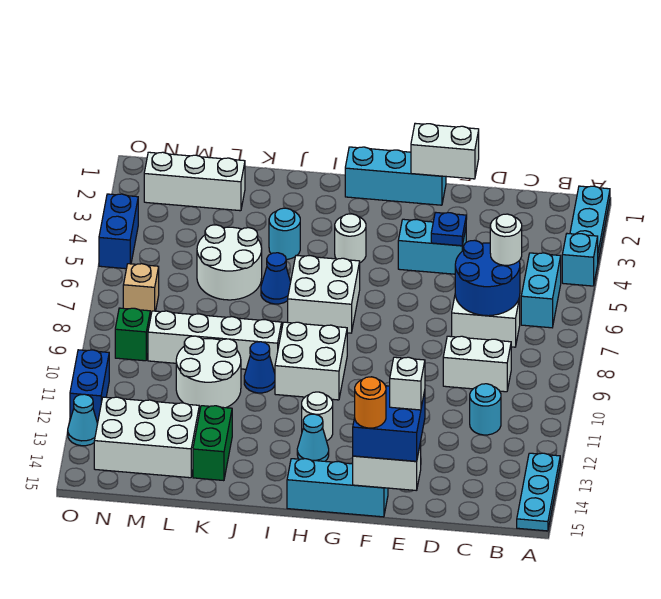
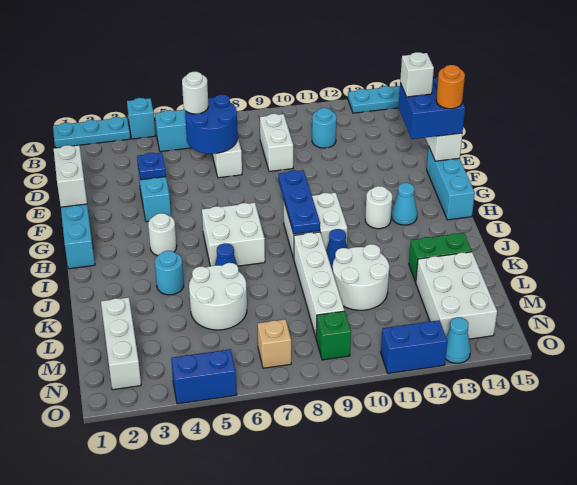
none -> blue plate G9:I9 level 2

